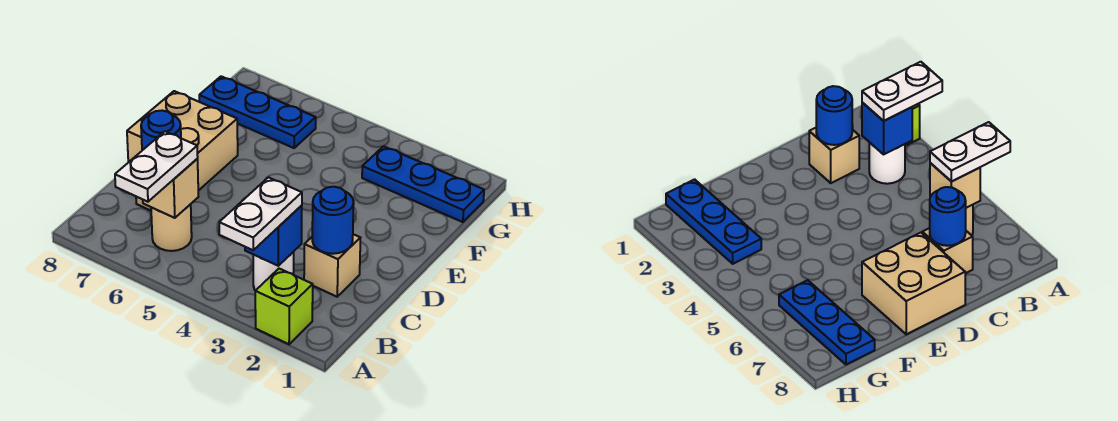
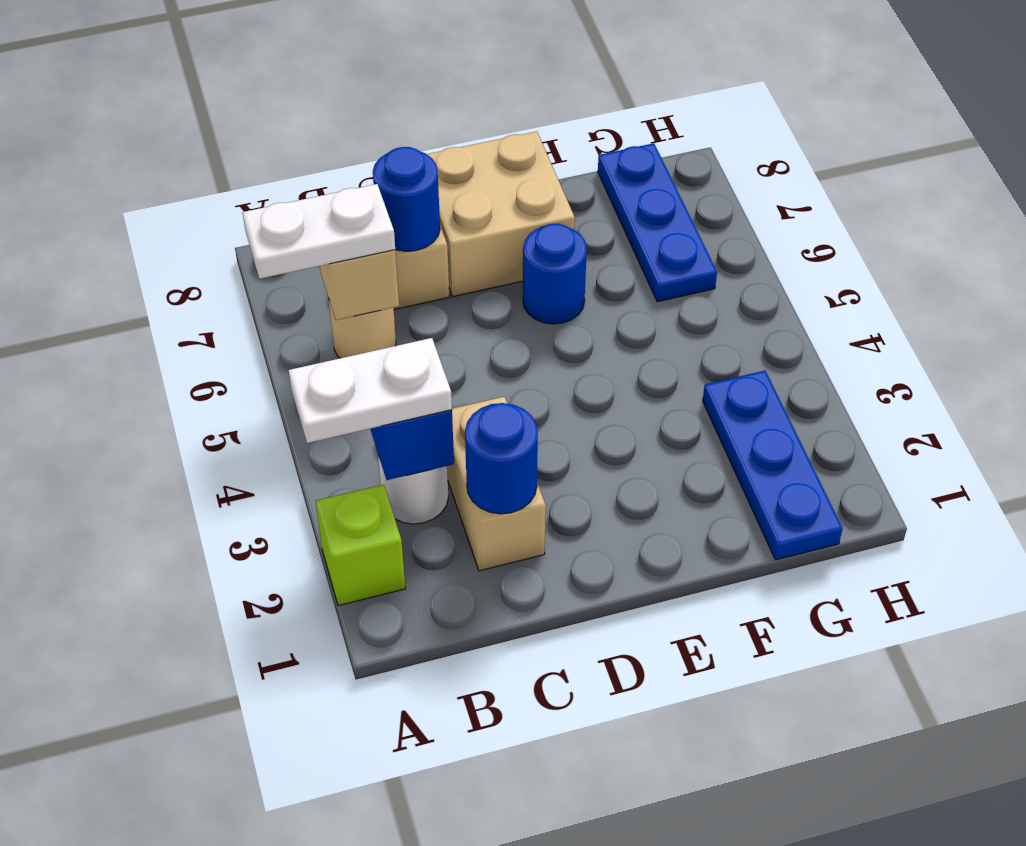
tan brick C2 level 1 -> tan brick C2:C3 level 1
none -> blue round brick E6 level 1

